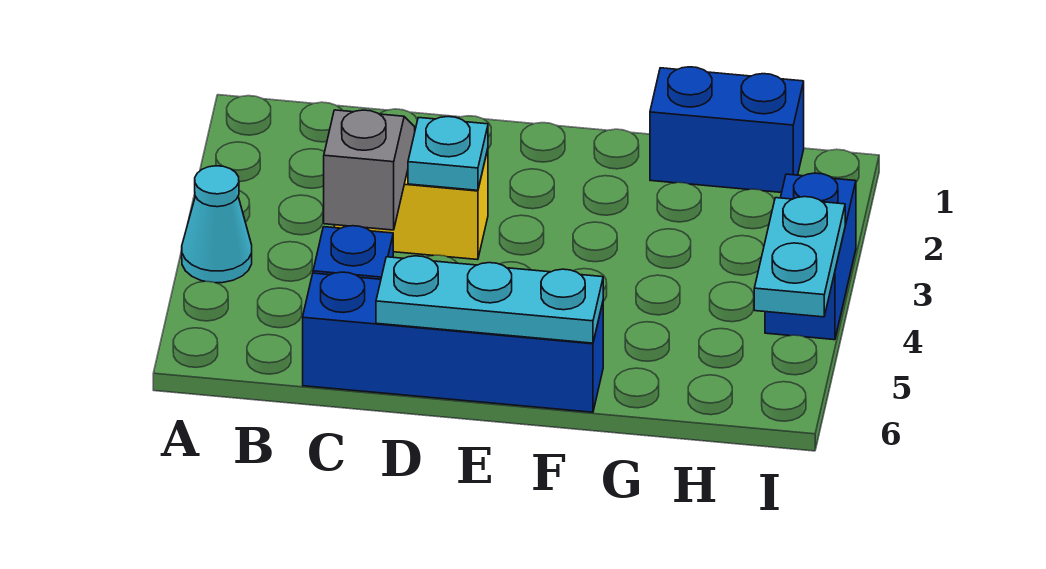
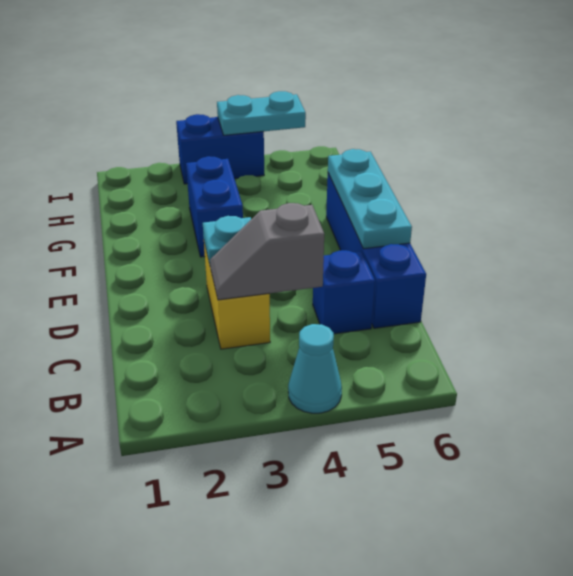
blue brick G1:H1 level 1 -> blue brick F3:G3 level 1

